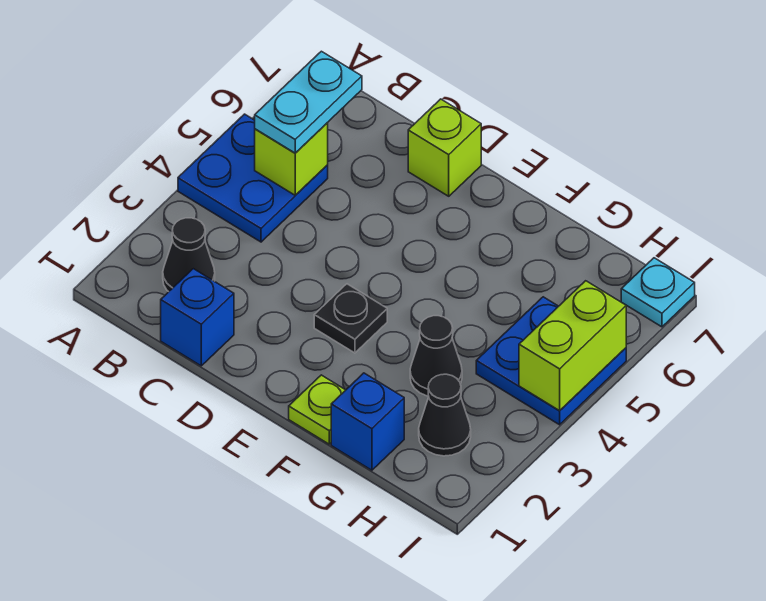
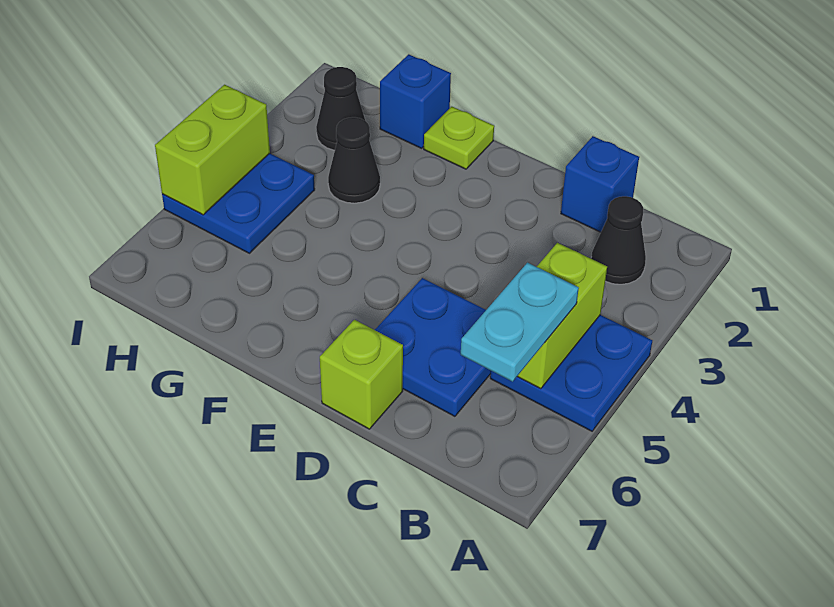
lime brick B5 level 2 -> lime brick B4:B5 level 2
none -> blue plate C5:D6 level 1
black plate E3 level 1 -> none
cyan plate I7 level 1 -> none

